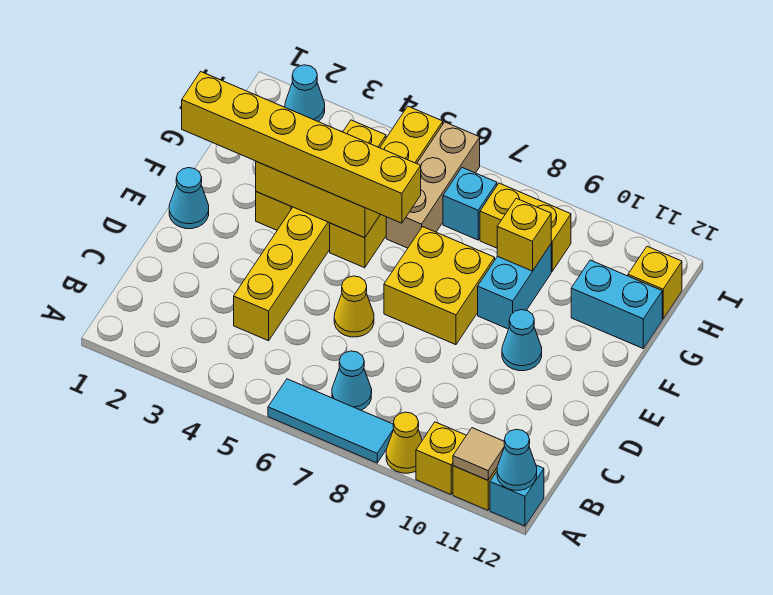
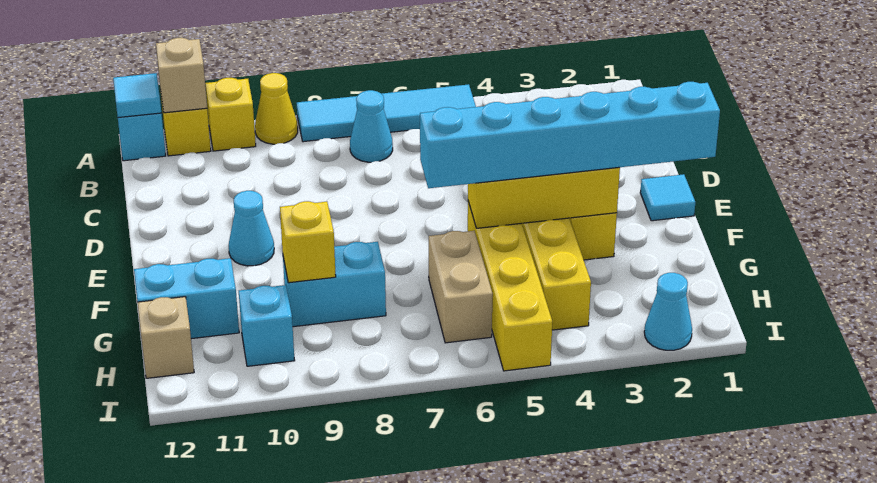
cyan tile A6:A8 level 1 -> cyan tile A5:A8 level 1
tan tile A11 level 2 -> tan brick A11 level 2
cyan cone A12 level 2 -> cyan tile A12 level 2
yellow cone D6 level 1 -> none
cyan cone E1 level 1 -> cyan tile E1 level 1
yellow brick E7:F8 level 1 -> none
yellow brick F1:F6 level 3 -> cyan brick F1:F6 level 3
cyan brick F9:G9 level 1 -> cyan brick G8:G9 level 1
tan brick G6:I6 level 1 -> tan brick G6:H6 level 1
cyan brick H7 level 1 -> cyan brick H10 level 1
yellow brick H8:H9 level 1 -> none
yellow brick H12 level 1 -> tan brick H12 level 1

